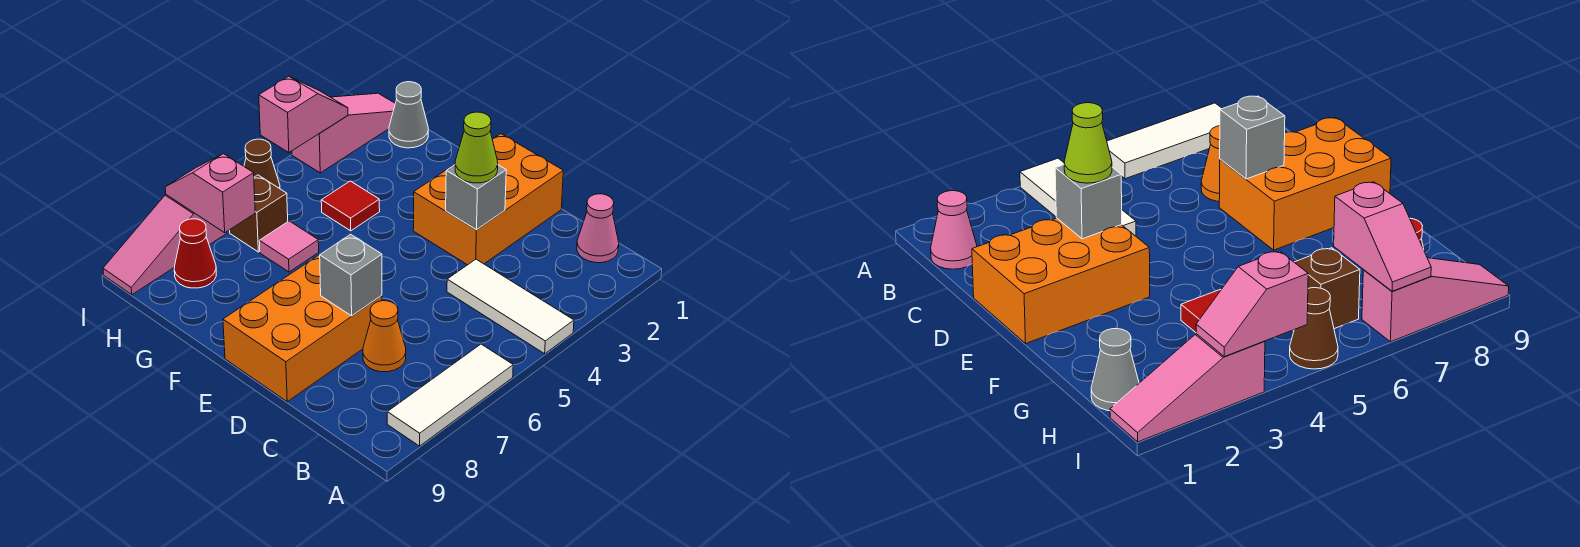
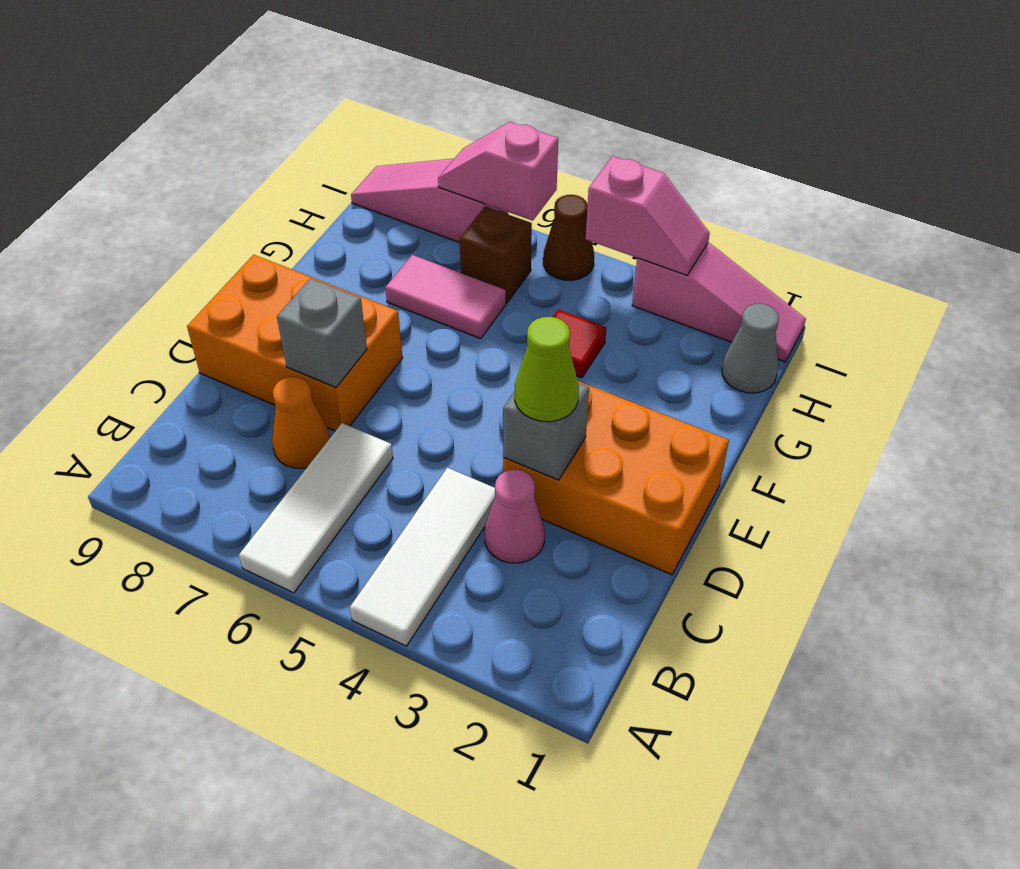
white tile A6:A8 level 1 -> white tile A6:C6 level 1
pink cone B1 level 1 -> pink cone C3 level 1
pink tile G6 level 1 -> pink tile G6:G7 level 1
pink slope H7:I7 level 2 top H -> pink slope I6:I7 level 2 top 6
red cone H8 level 1 -> none

